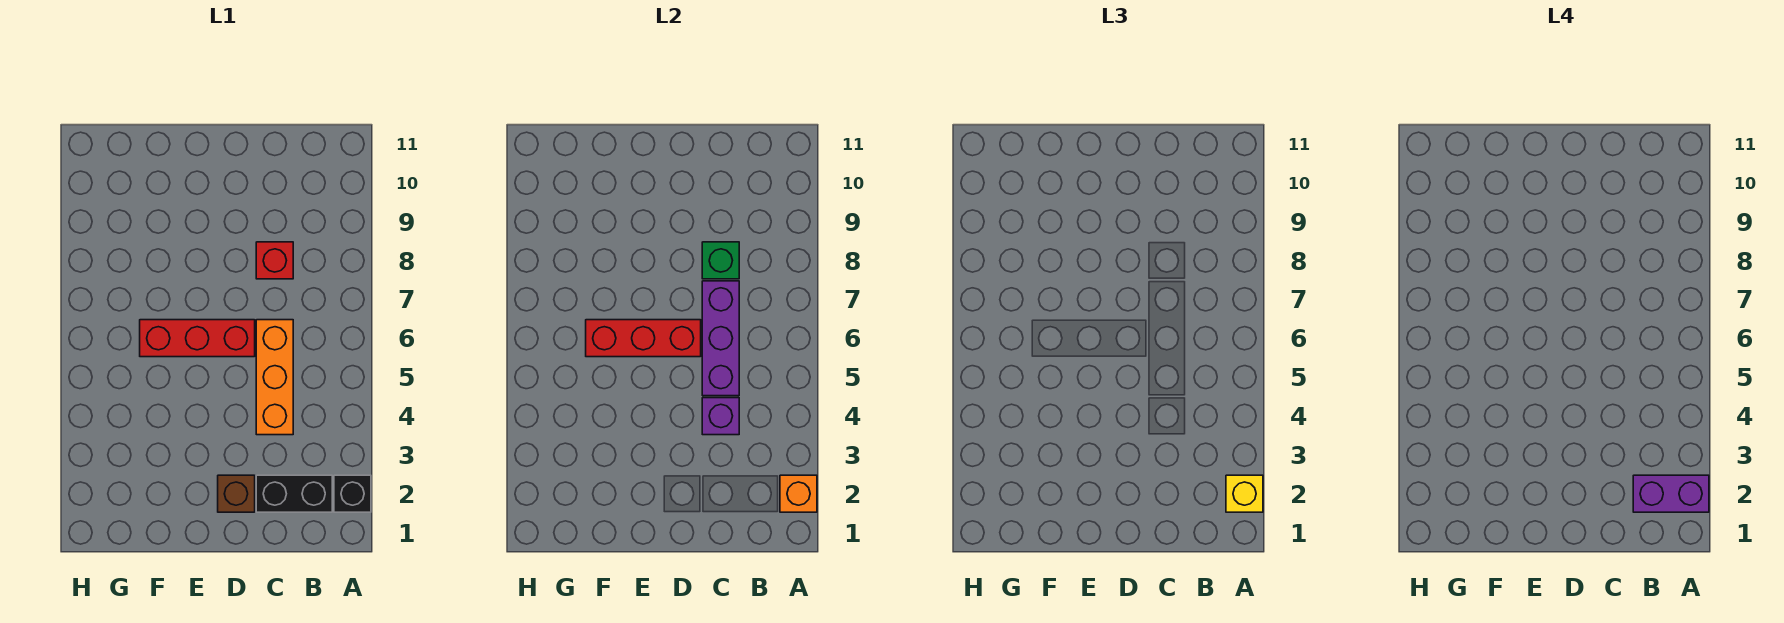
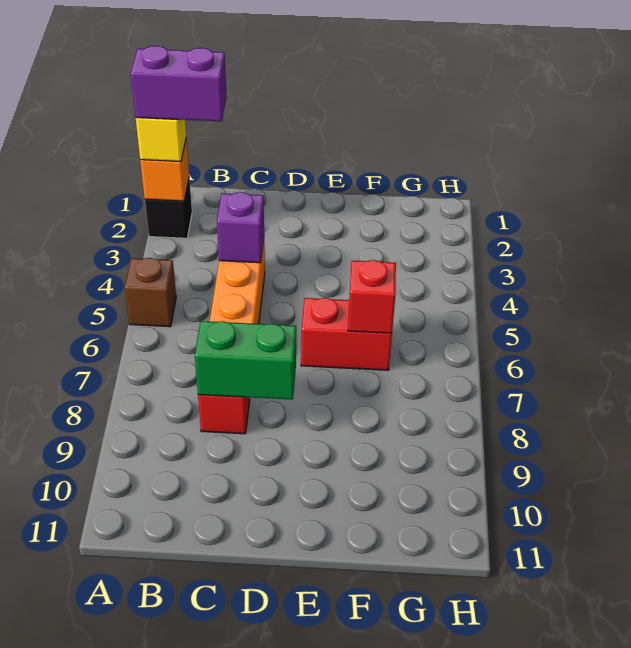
black brick B2:C2 level 1 -> none
purple brick C5:C7 level 2 -> none
green brick C8 level 2 -> green brick C8:D8 level 2
brown brick D2 level 1 -> brown brick A5 level 1
red brick D6:F6 level 1 -> red brick E6:F6 level 1
red brick D6:F6 level 2 -> red brick F6 level 2

